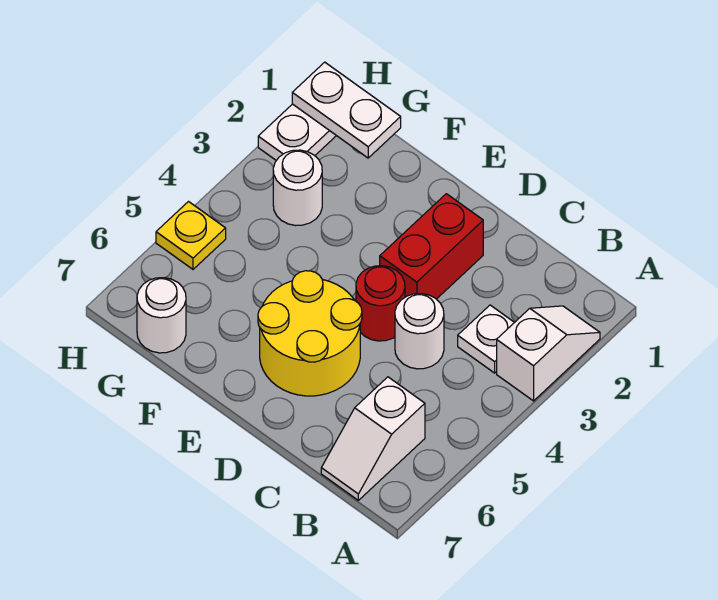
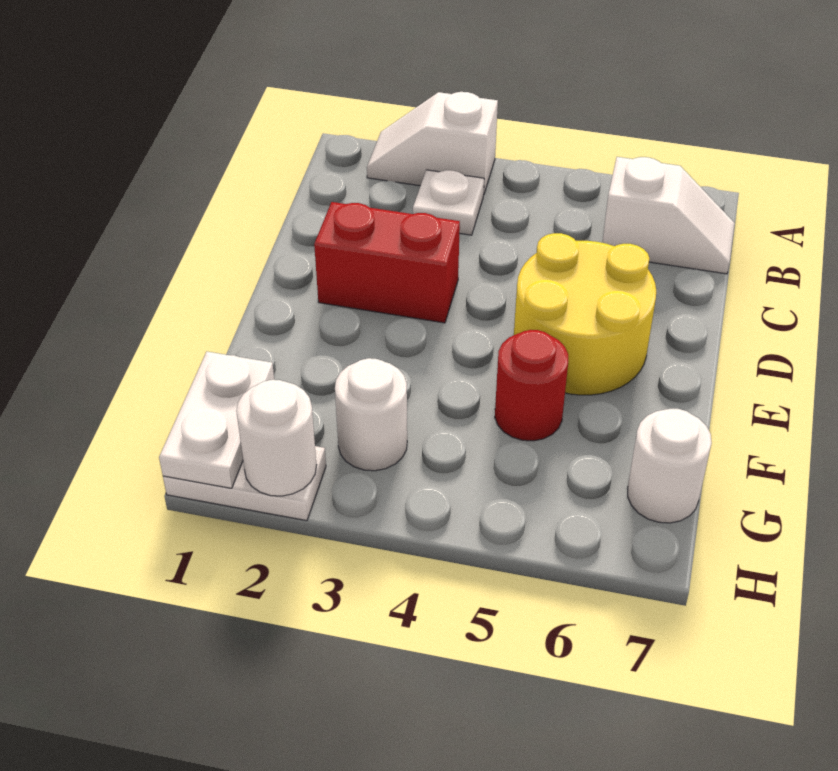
white round brick C4 level 1 -> white round brick H2 level 2
red round brick D4 level 1 -> red round brick F5 level 1
yellow plate H5 level 1 -> none

